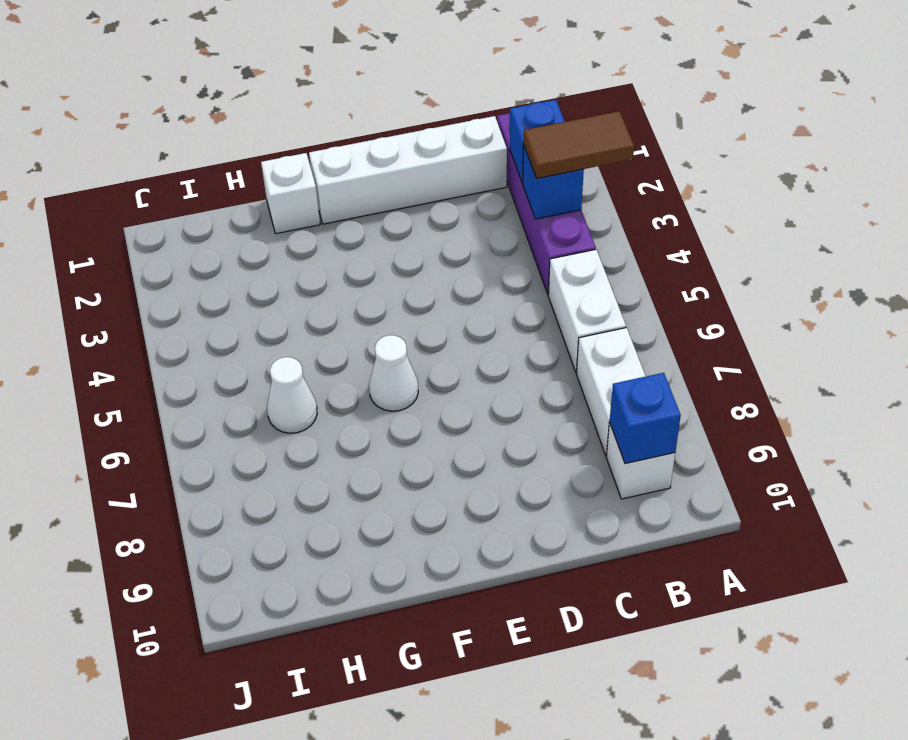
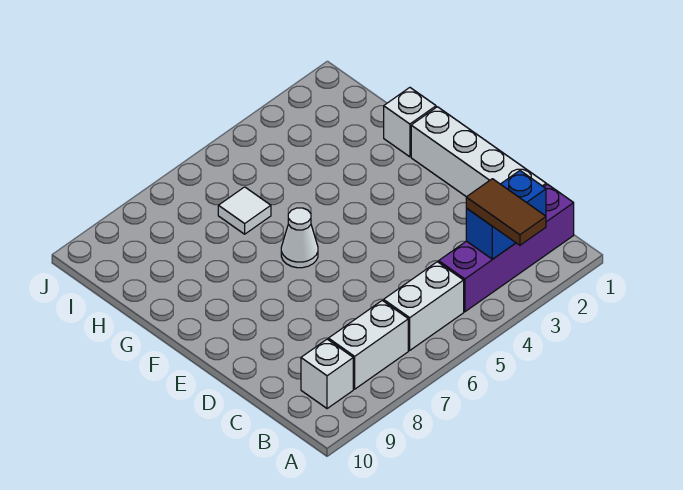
blue brick B9 level 2 -> none
white cone H6 level 1 -> white tile H6 level 1

